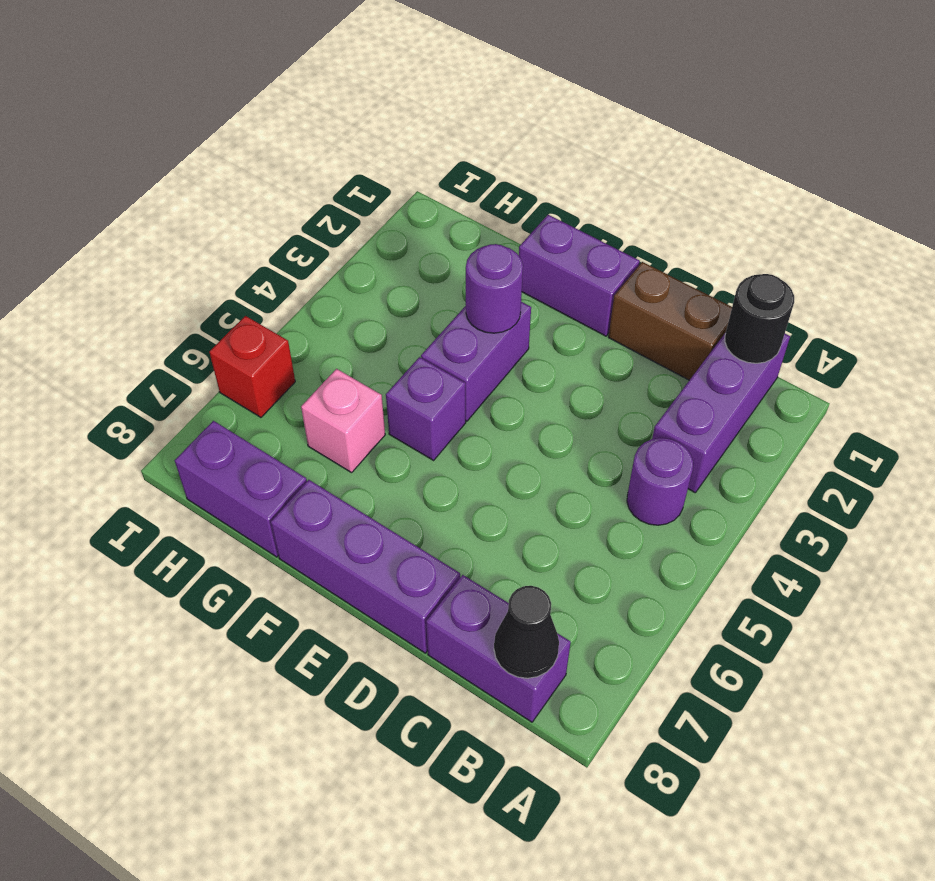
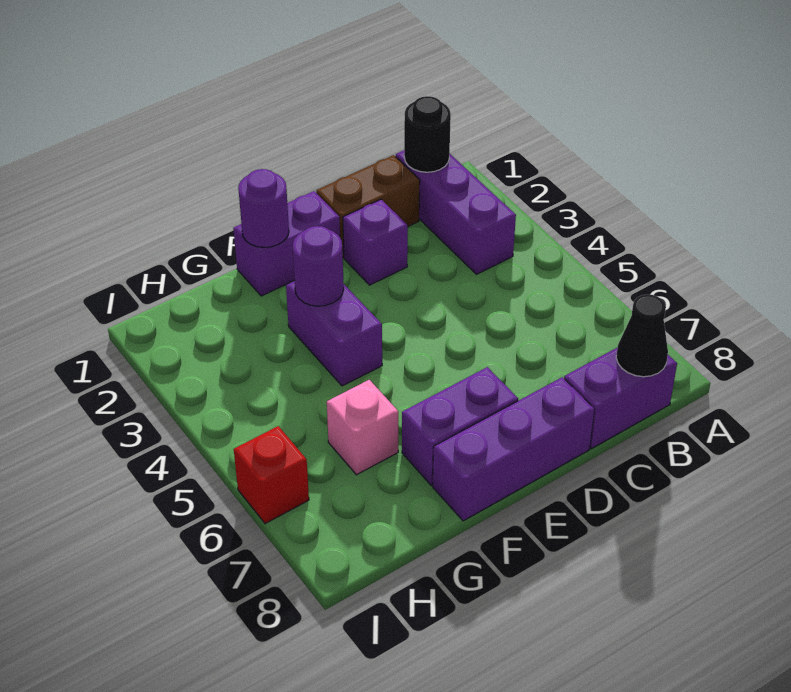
purple round brick B4 level 1 -> purple round brick F1 level 2
purple brick F5 level 1 -> purple brick D2 level 1
purple brick G8:H8 level 1 -> purple brick E7:F7 level 1

